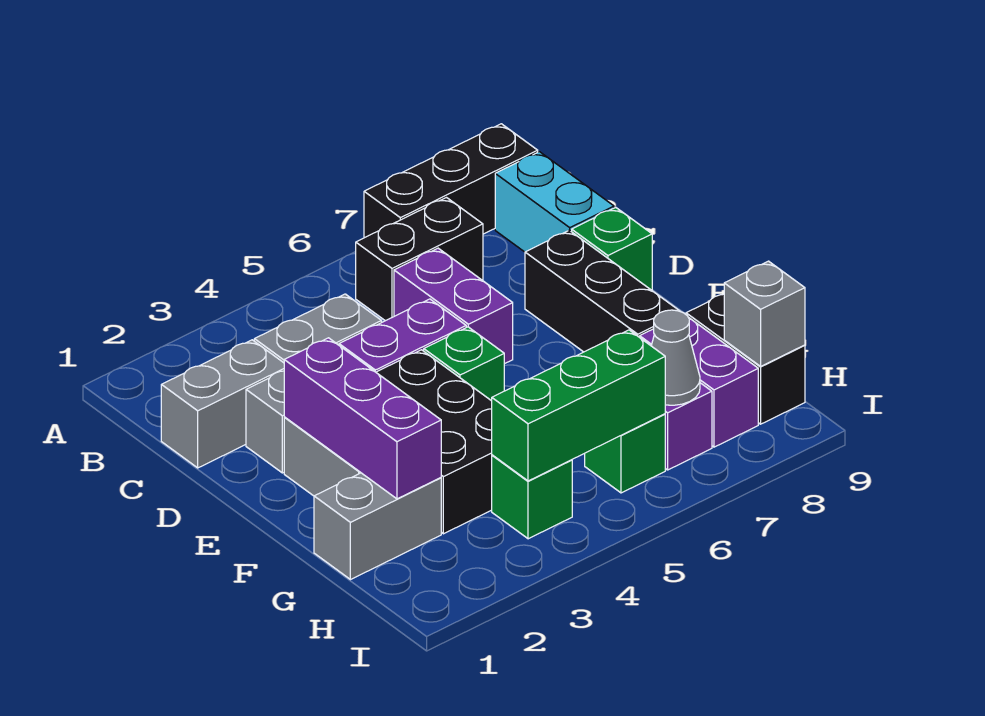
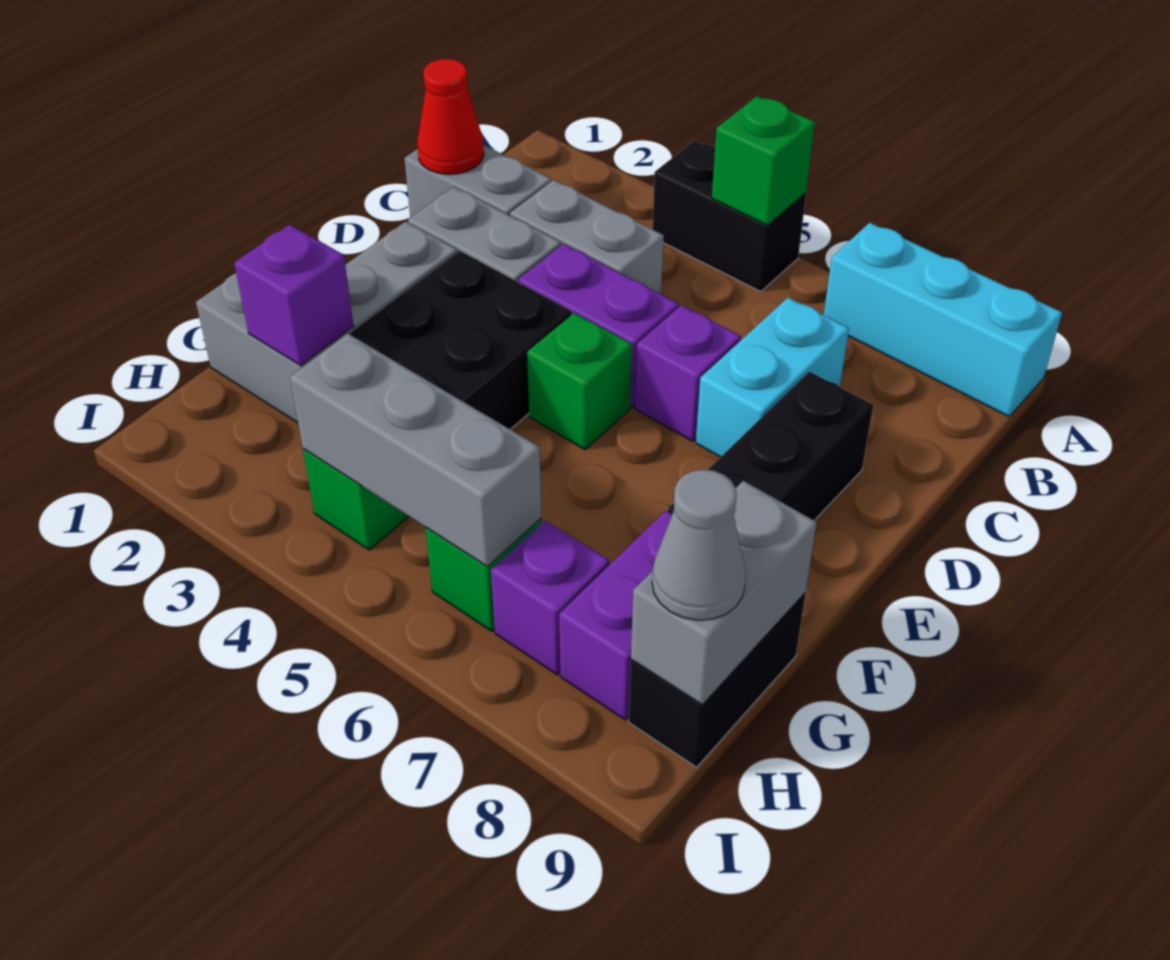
black brick A7:A9 level 1 -> cyan brick A7:A9 level 1
black brick B6:B7 level 1 -> black brick A4:A5 level 1
cyan brick B9:C9 level 1 -> cyan brick C7:D7 level 1
none -> red cone C1 level 2
purple brick C6:D6 level 1 -> purple brick D6 level 1
green brick D9 level 1 -> green brick A5 level 2
purple brick E2:G2 level 2 -> purple brick G2 level 2
green brick H4:H6 level 2 -> grey brick H4:H6 level 2
grey cone H7 level 2 -> grey cone H9 level 3
grey brick H9 level 2 -> grey brick G9:H9 level 2

